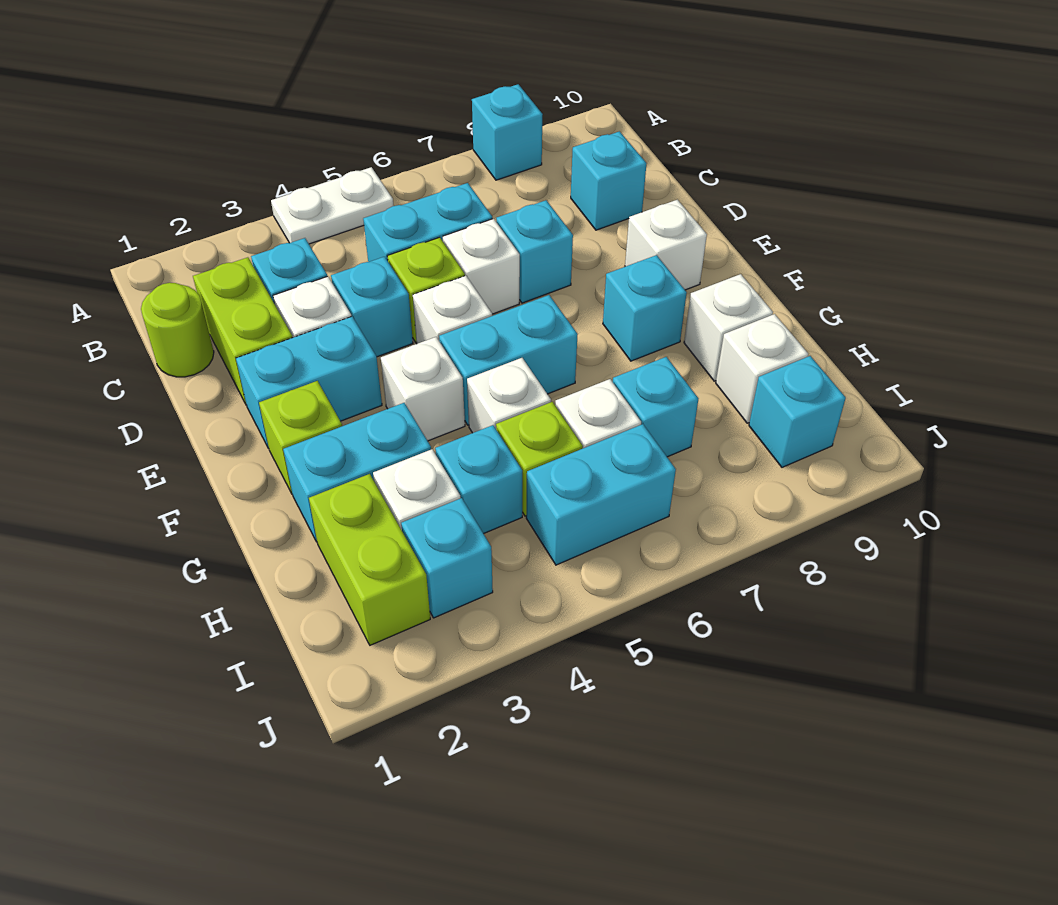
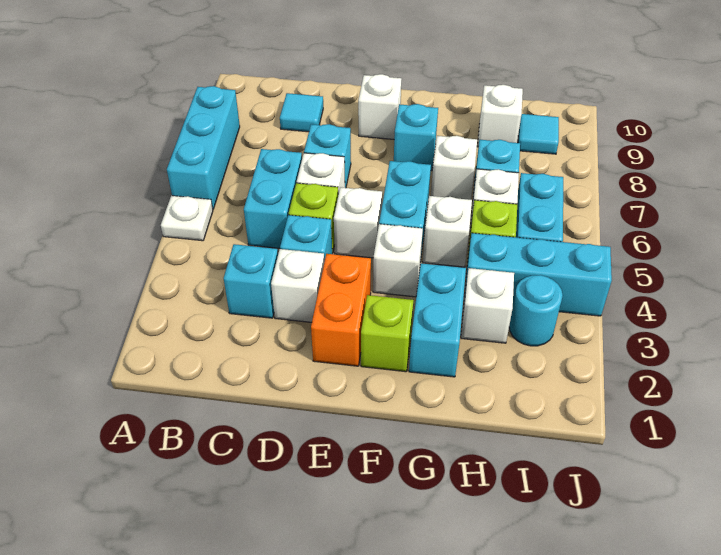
white plate A4:A5 level 1 -> white plate A5 level 1
cyan brick A8 level 1 -> cyan brick A6:A8 level 1
lime round brick C1 level 1 -> none
lime brick C2:D2 level 1 -> none
cyan brick C9 level 1 -> cyan tile C9 level 1
cyan brick E2:E3 level 1 -> orange brick E2:E3 level 1
white brick G9 level 1 -> white brick G7 level 1
lime brick H2:I2 level 1 -> none
cyan brick H4 level 1 -> cyan brick H4:J4 level 1
cyan brick I3 level 1 -> cyan round brick I3 level 1
cyan brick I9 level 1 -> cyan tile I9 level 1

